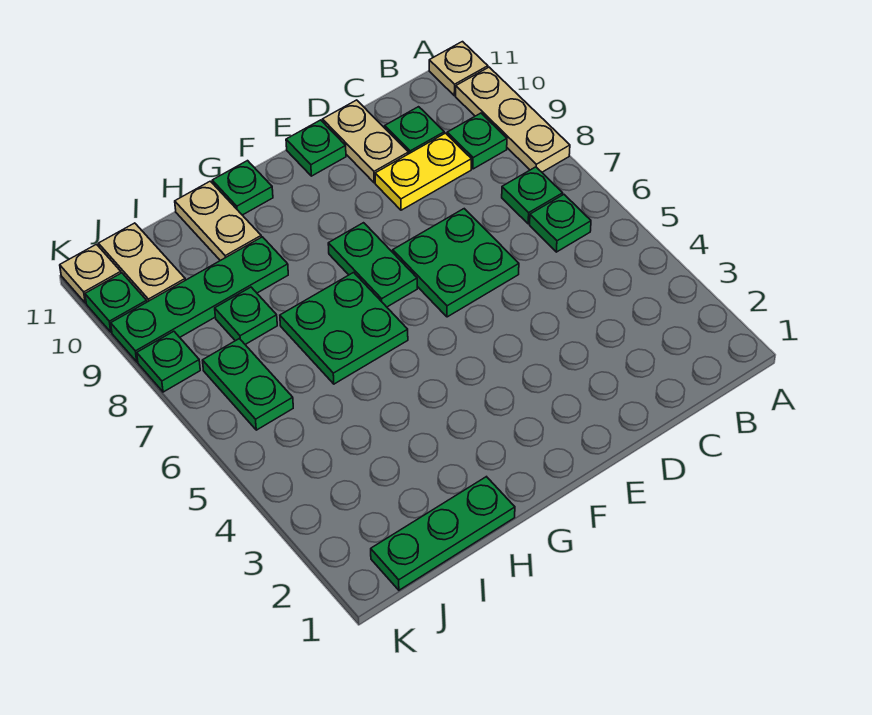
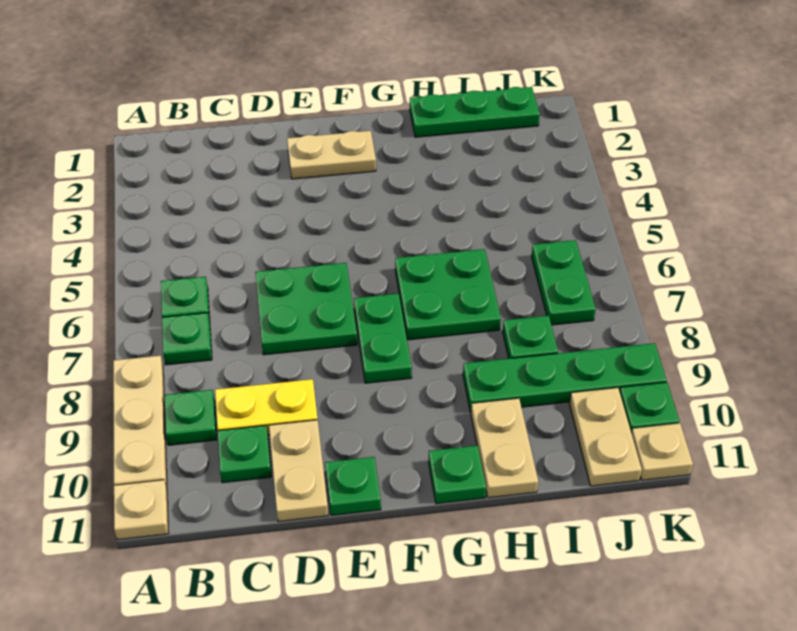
none -> tan plate E2:F2 level 1
green plate K8 level 1 -> none

